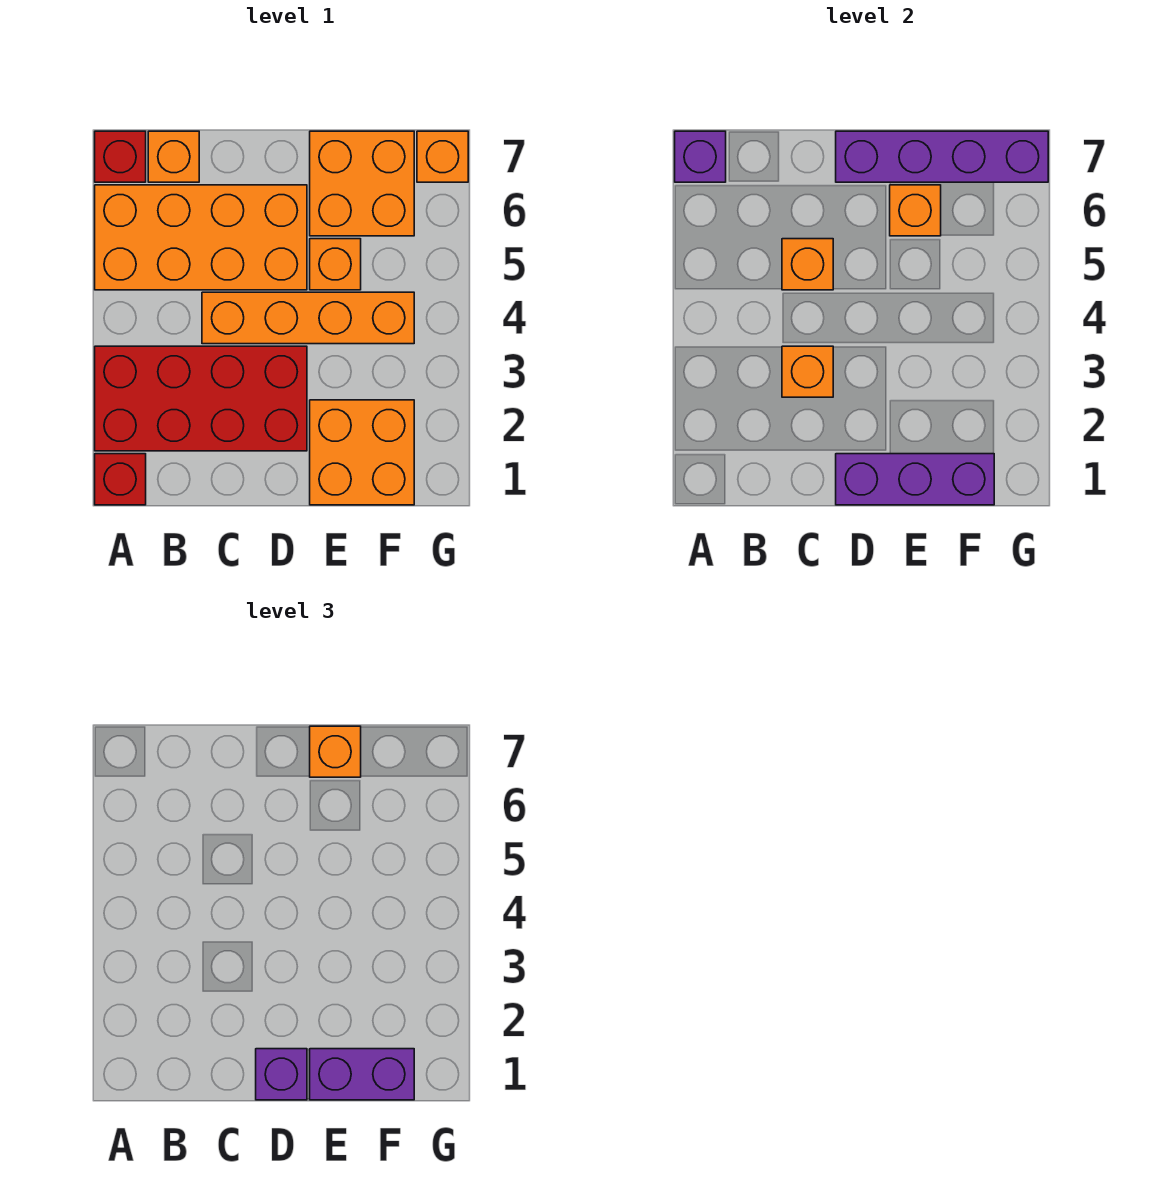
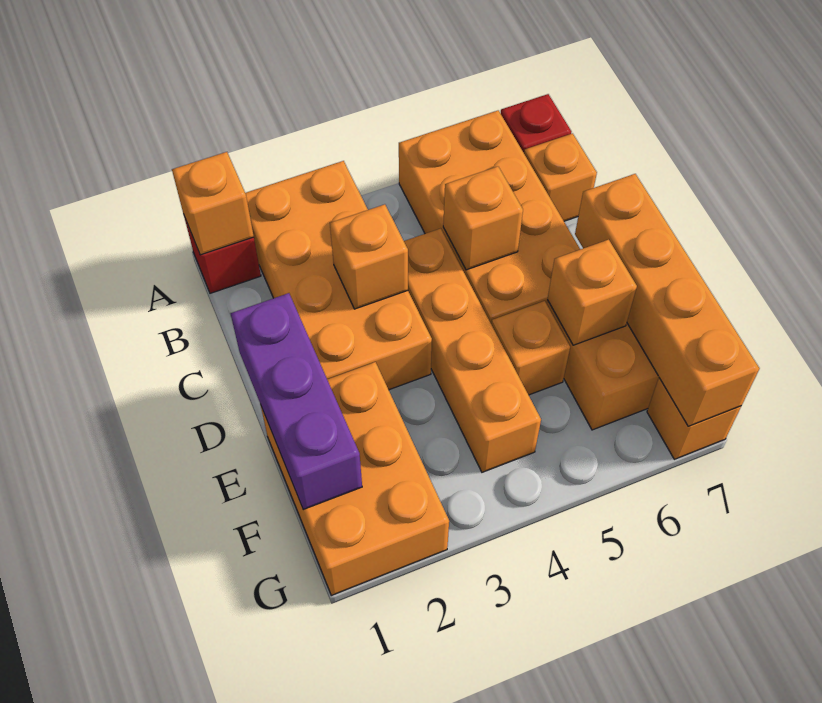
red brick A2:D3 level 1 -> orange brick A2:D3 level 1
purple brick A7 level 2 -> none
purple brick D1 level 3 -> none
purple brick D7:G7 level 2 -> orange brick D7:G7 level 2
orange brick E1:F2 level 1 -> orange brick E1:G2 level 1
purple brick E1:F1 level 3 -> none
orange brick E7 level 3 -> orange brick A1 level 2

